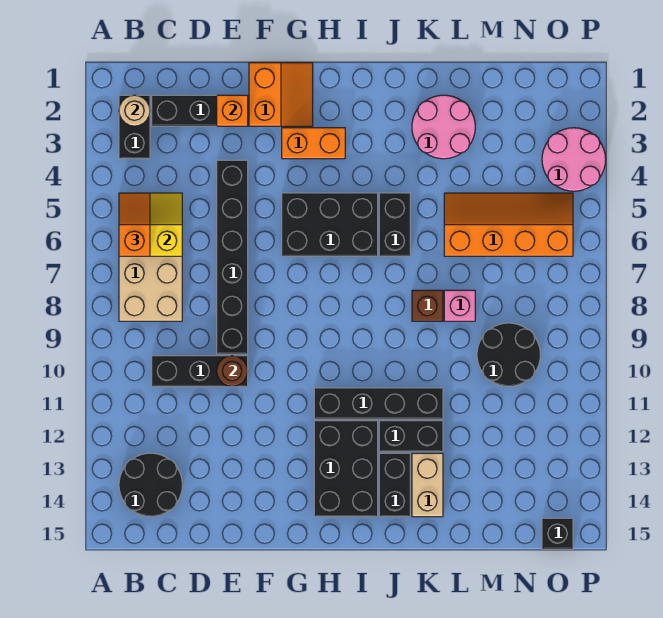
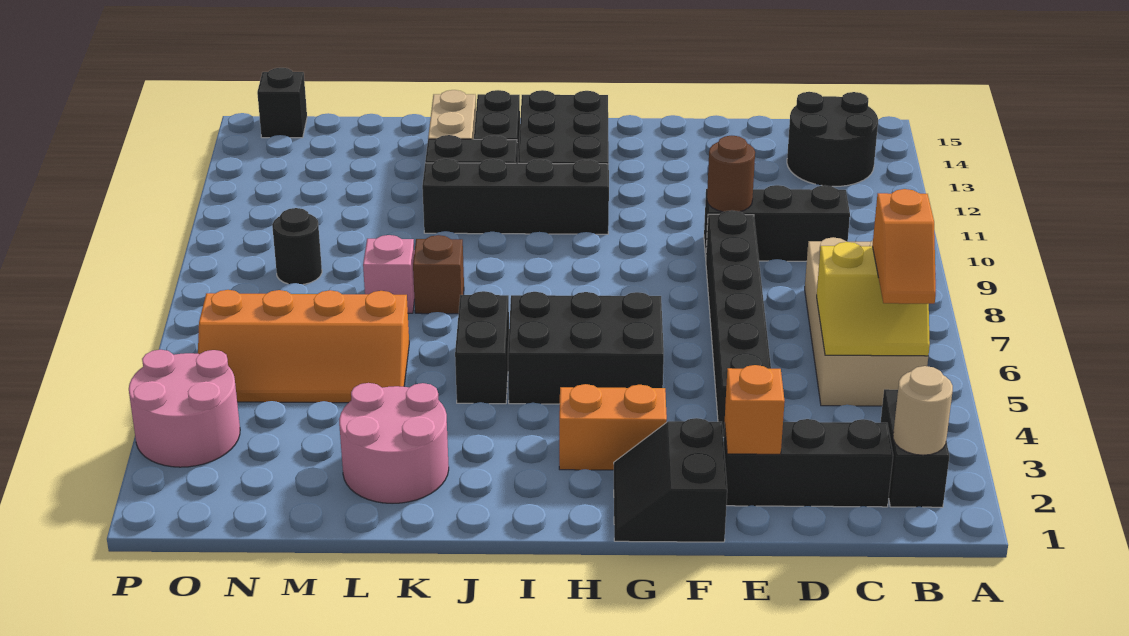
orange slope F1:G2 level 1 top F -> black slope F1:G2 level 1 top F
black round brick M9:N10 level 1 -> black round brick N9 level 1

